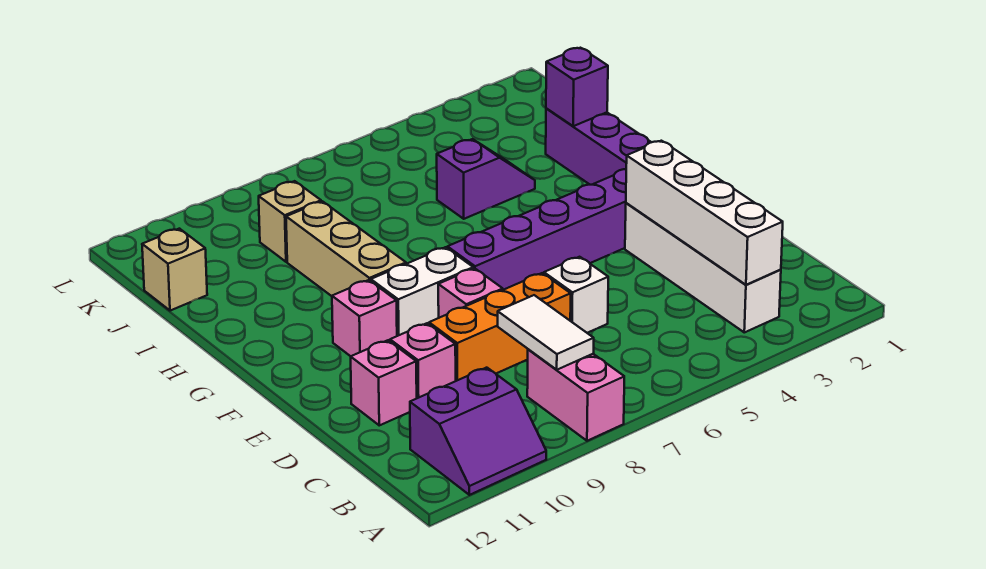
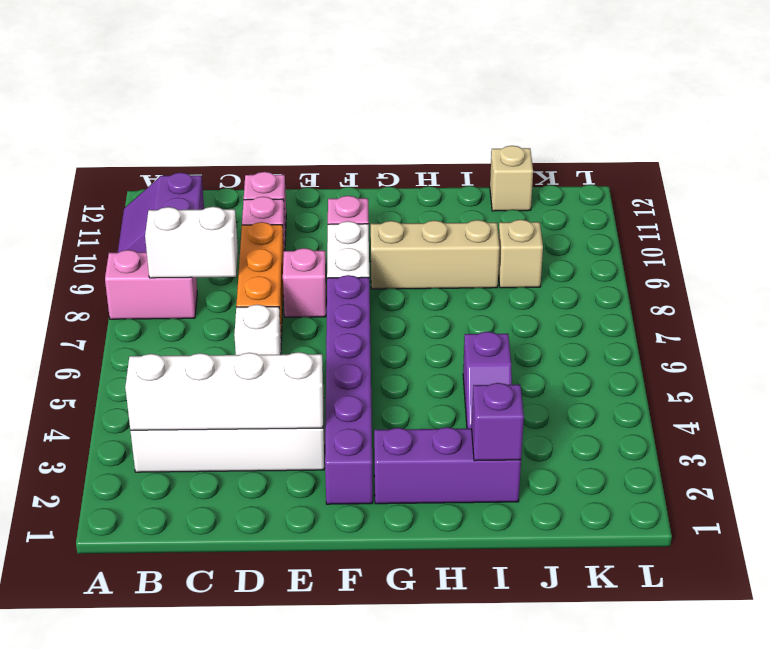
white tile B8:C8 level 2 -> white brick B8:C8 level 2

